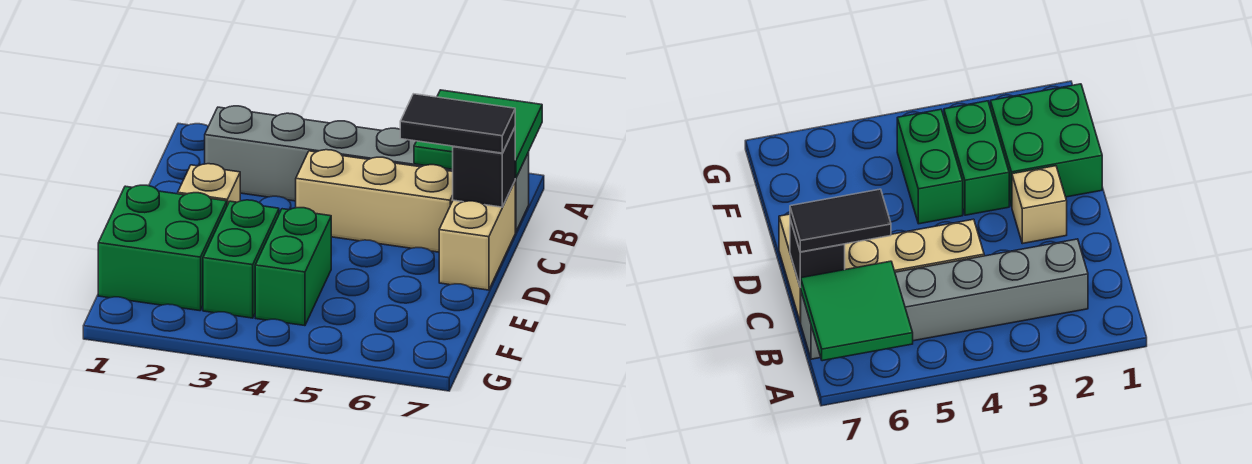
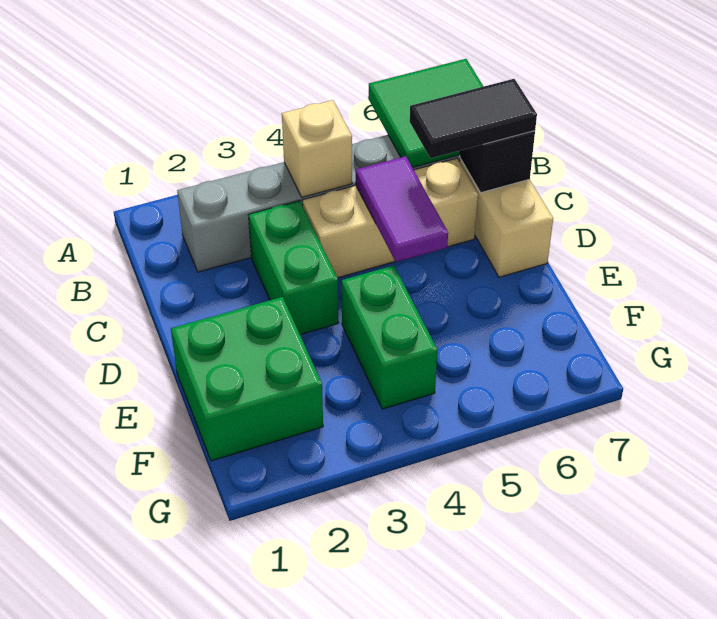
none -> purple tile C5:D5 level 2
tan brick D2 level 1 -> tan brick B4 level 2
green brick E3:F3 level 1 -> green brick C3:D3 level 1

